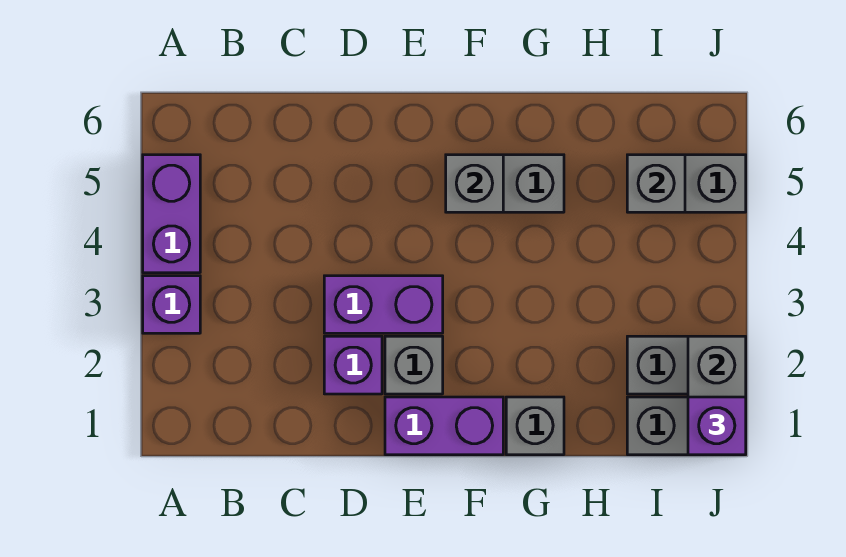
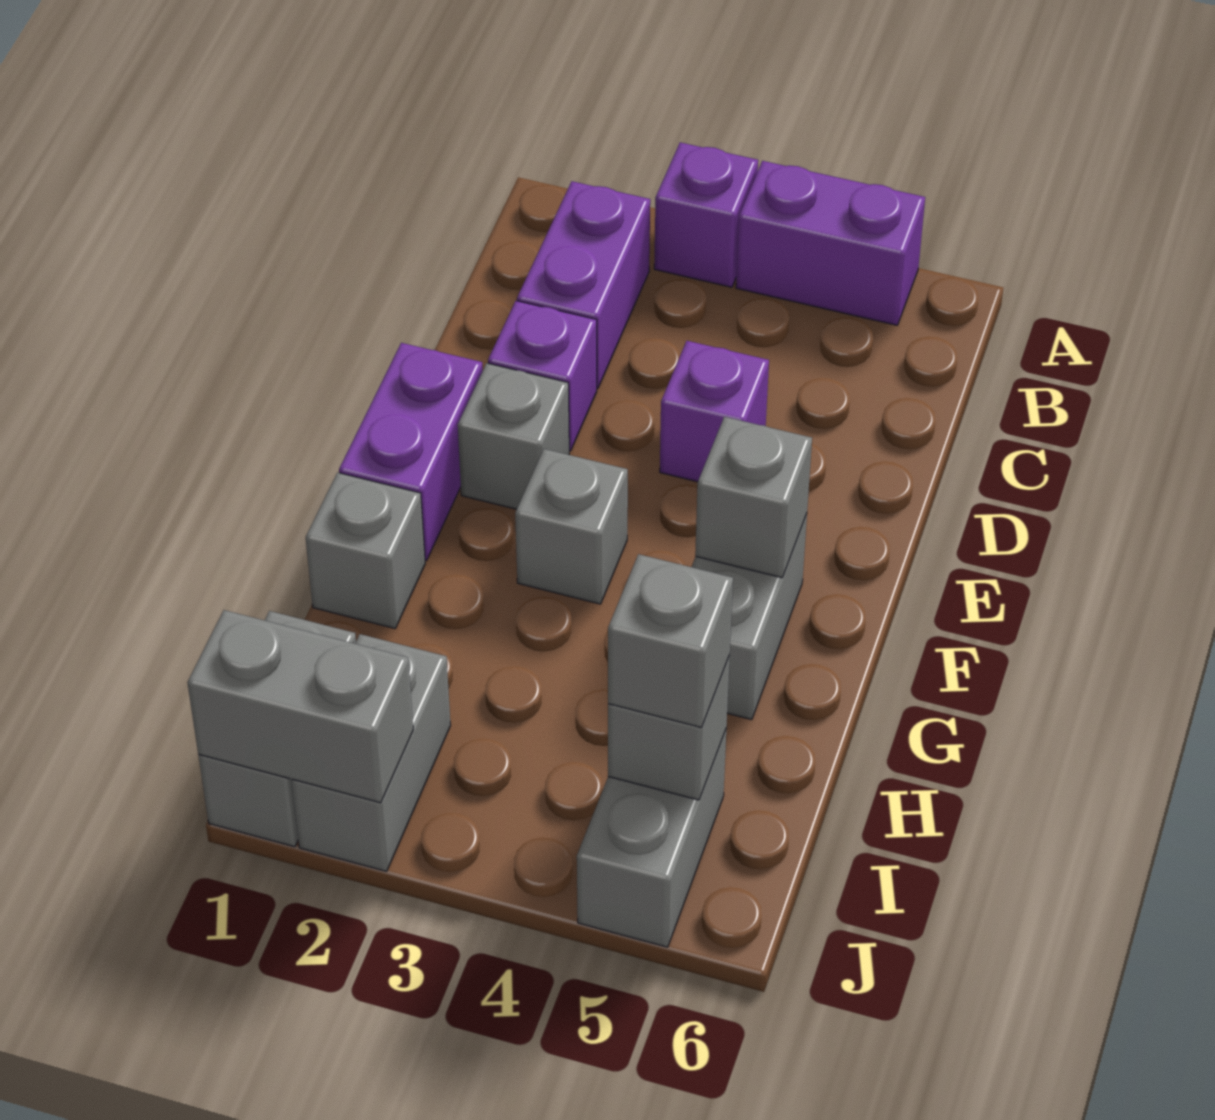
purple brick D3:E3 level 1 -> purple brick B2:C2 level 1
none -> grey brick F3 level 1
none -> grey brick I5 level 3
purple brick J1 level 3 -> purple brick D4 level 1

